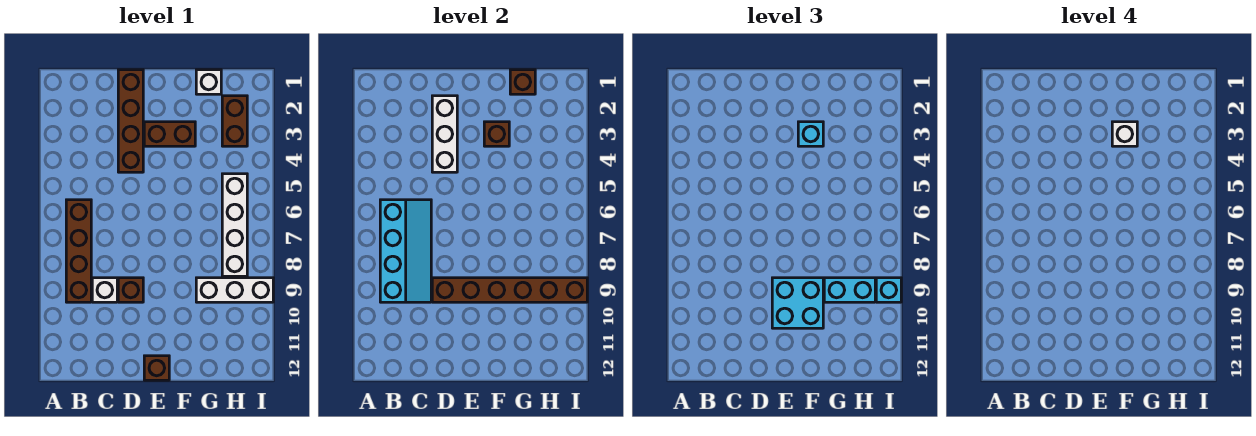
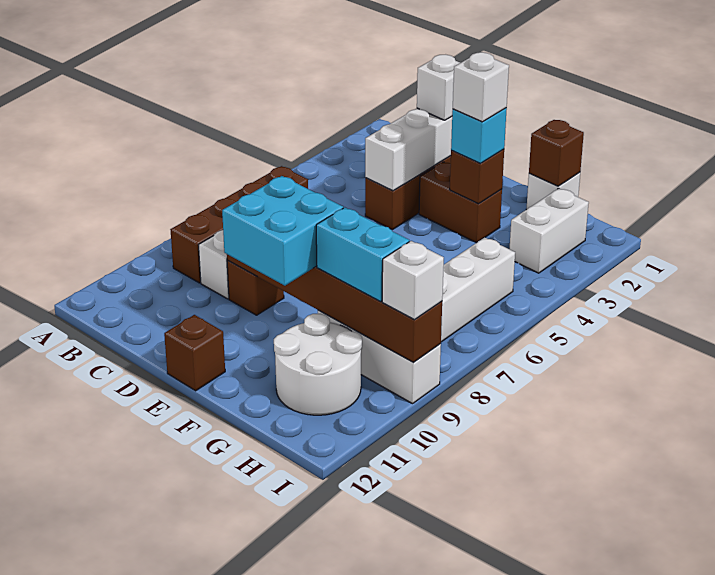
cyan slope B6:C9 level 2 top B -> none
none -> white brick D2 level 3
none -> white round brick G10:H11 level 1
brown brick H2:H3 level 1 -> white brick H2:H3 level 1
cyan brick I9 level 3 -> white brick I9 level 3

